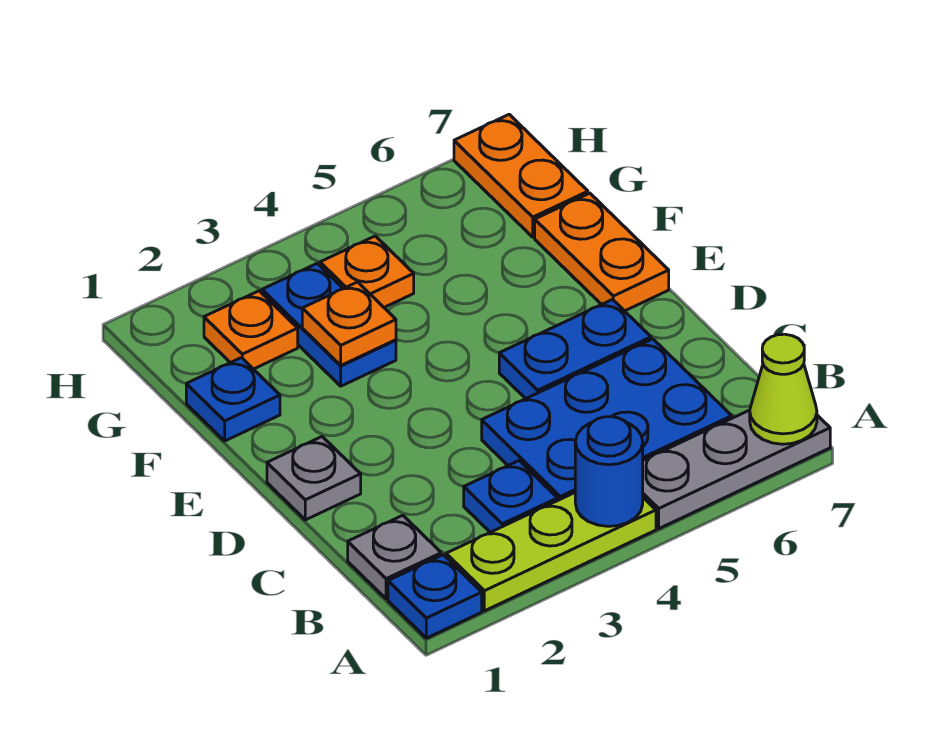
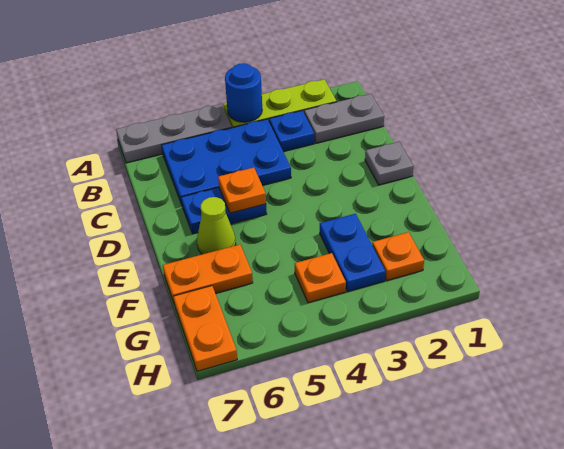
blue plate A1 level 1 -> none
lime cone A7 level 2 -> lime cone E6 level 1
grey plate B1 level 1 -> grey plate B1:B2 level 1
orange plate E7:F7 level 1 -> orange plate F6:F7 level 1
blue plate F1 level 1 -> none
orange plate F3 level 2 -> orange plate D5 level 2

